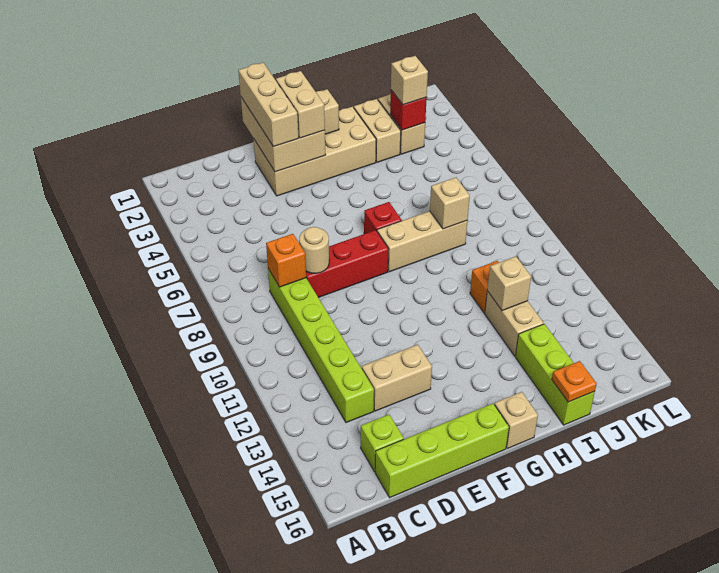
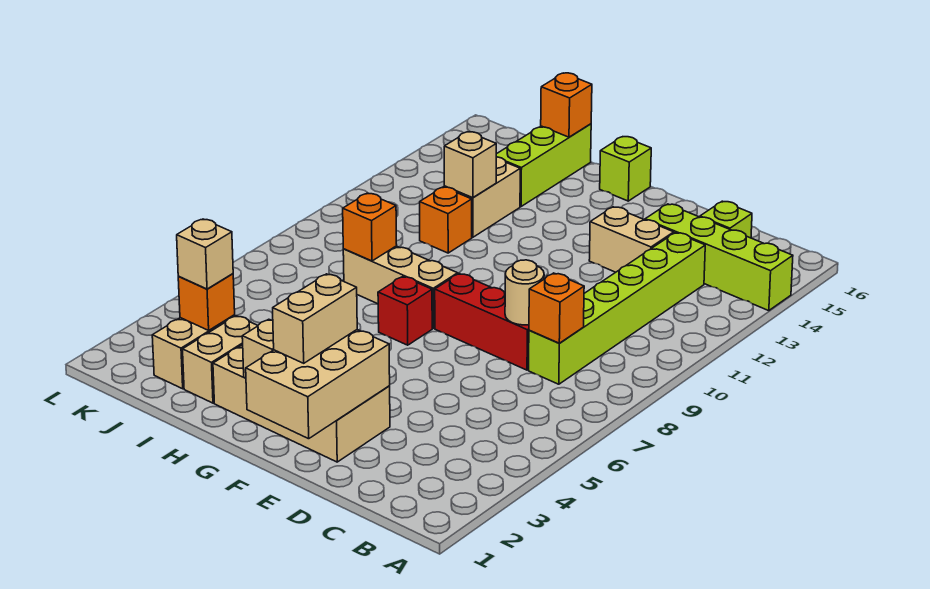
lime brick C16:F16 level 1 -> lime brick A14:D14 level 1
tan brick E1:E3 level 3 -> none
tan brick G16 level 1 -> lime brick G16 level 1
tan brick I8 level 2 -> orange brick I8 level 2
orange plate I16 level 2 -> orange brick I16 level 2
red brick J3 level 2 -> orange brick J3 level 2

